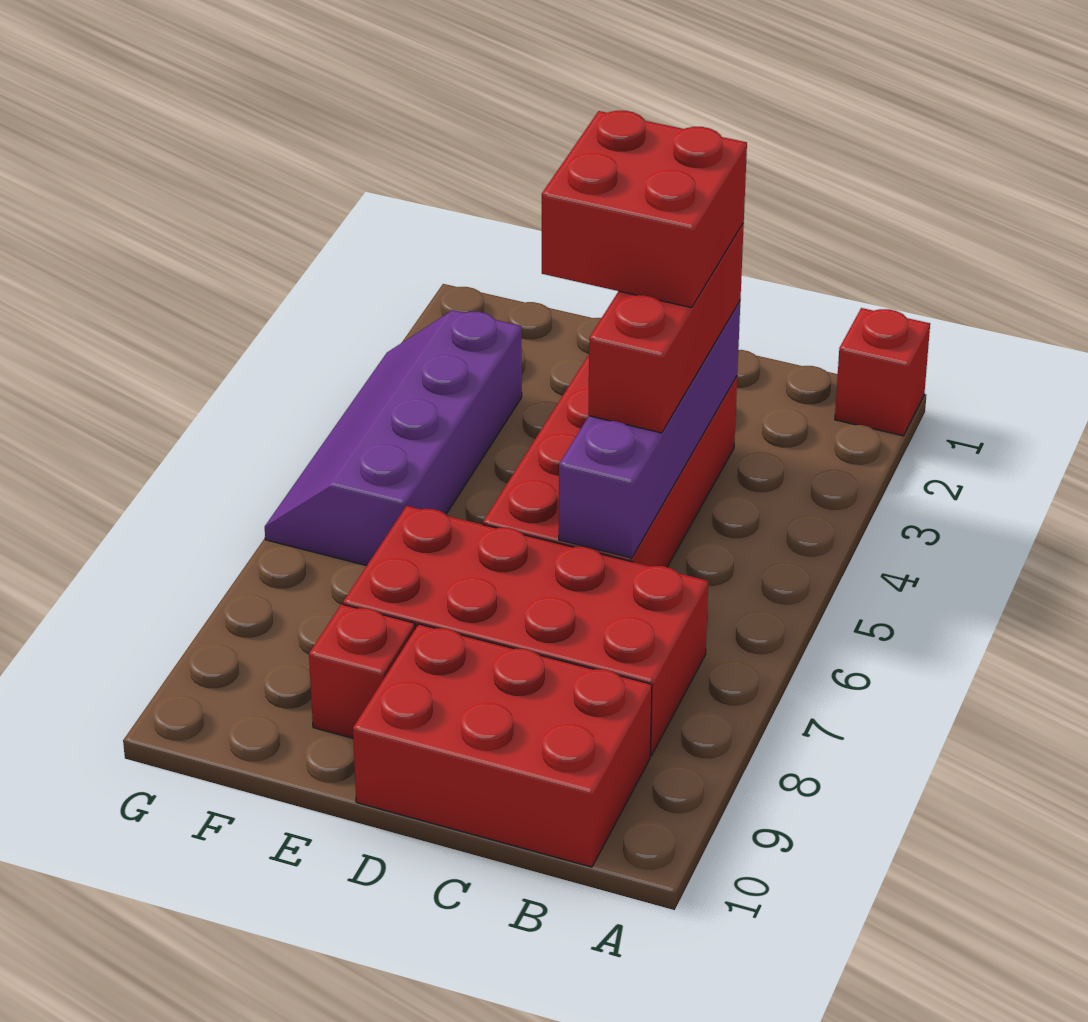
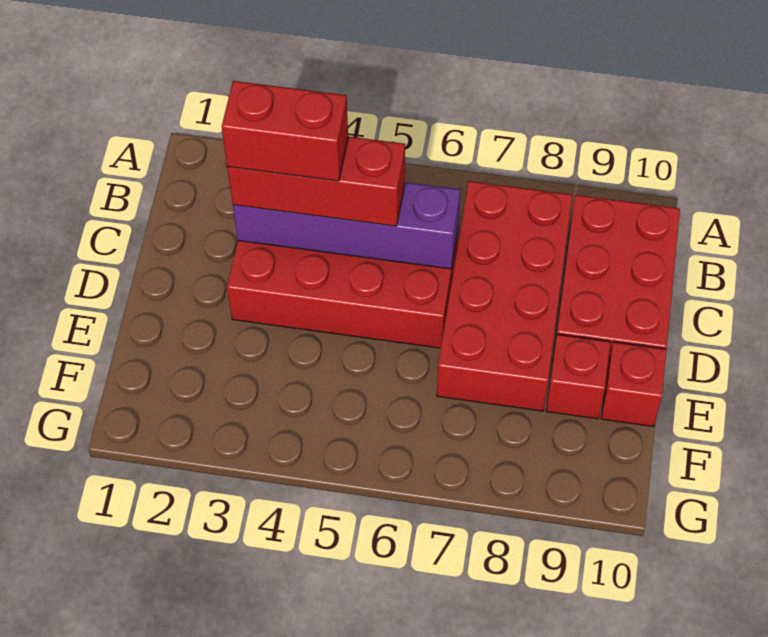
red brick A1 level 1 -> red brick E10 level 1
red brick C3:D4 level 4 -> red brick C3:C4 level 4
purple slope F3:G6 level 1 top F -> none

